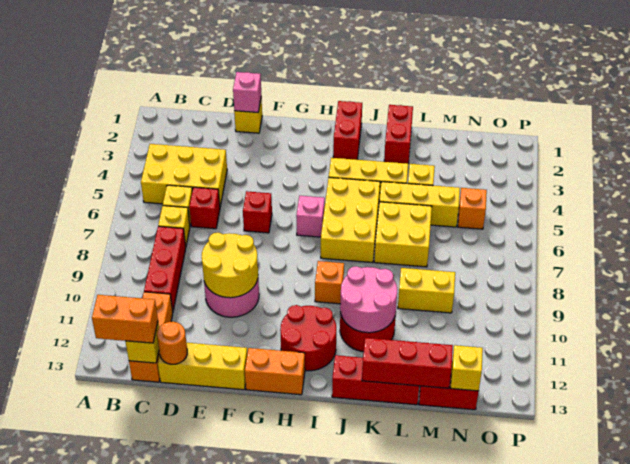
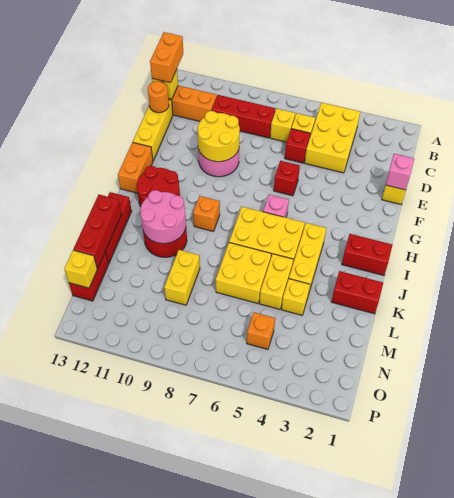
yellow brick K5:M5 level 1 -> yellow brick K5:L5 level 1

